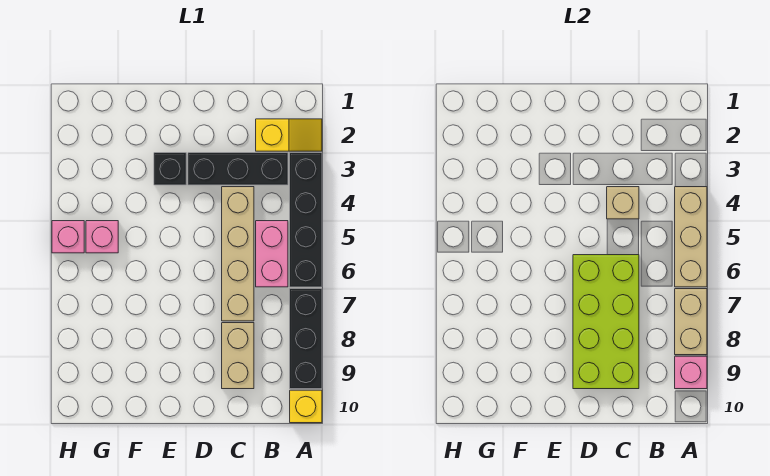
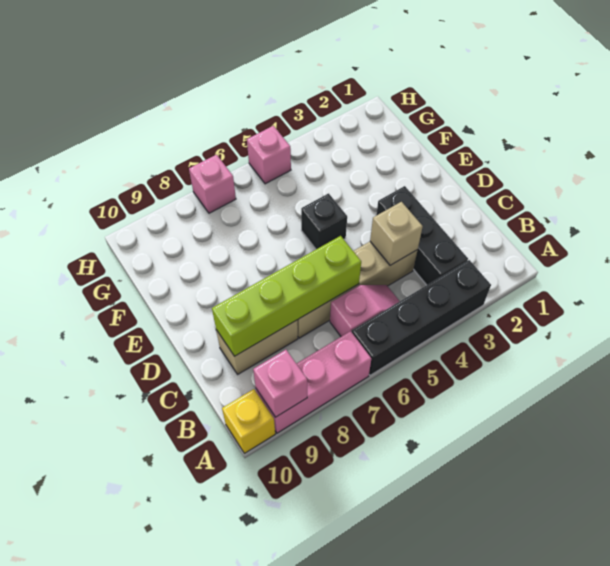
yellow slope A2:B2 level 1 top B -> none
tan brick A4:A6 level 2 -> none
black brick A7:A9 level 1 -> pink brick A7:A9 level 1
tan brick A7:A8 level 2 -> none
pink brick B5:B6 level 1 -> pink slope B5:B6 level 1 top 6
lime brick C6:D9 level 2 -> lime brick C6:C9 level 2
black brick E3 level 1 -> black brick E5 level 1
pink brick G5 level 1 -> pink brick H7 level 1

